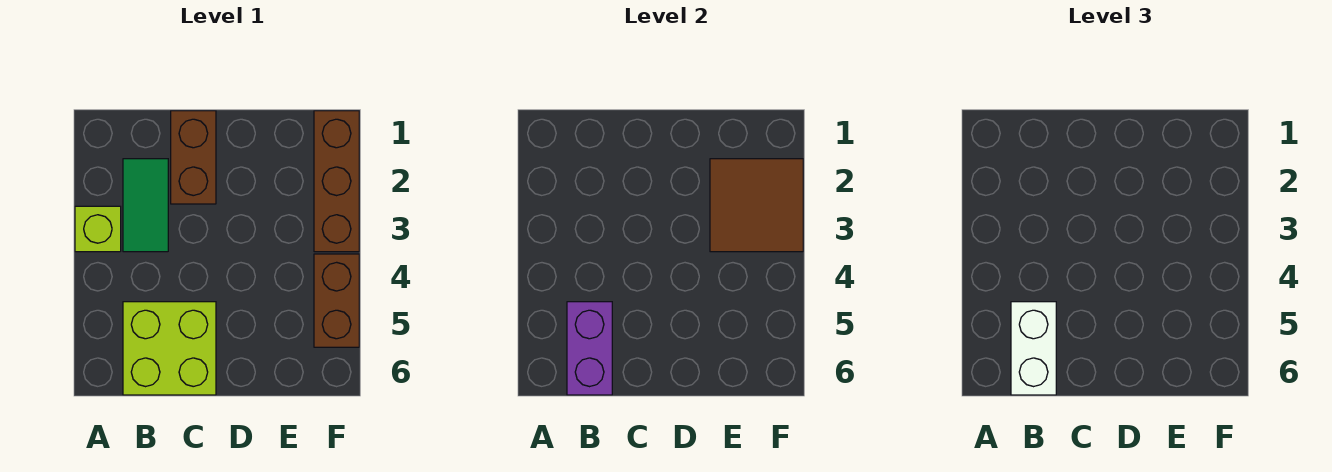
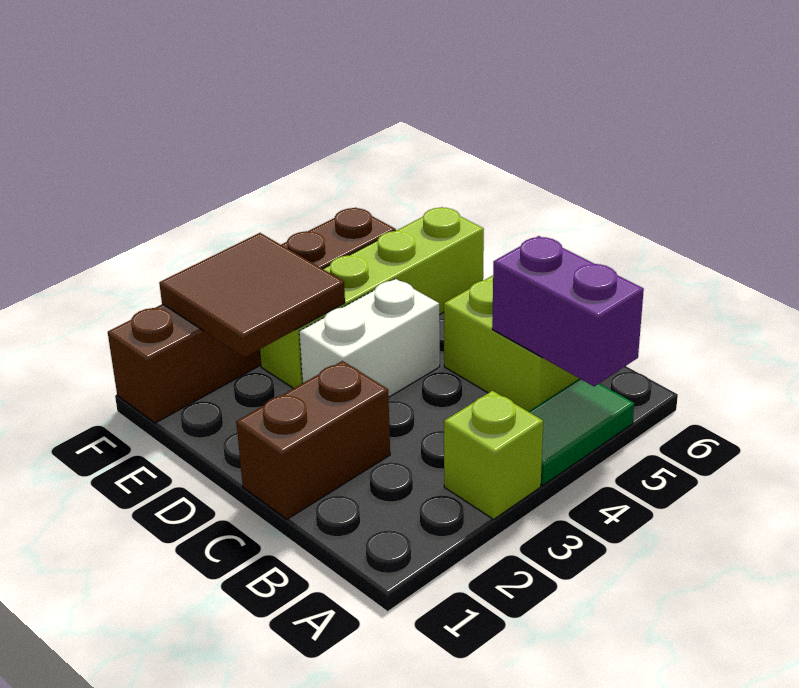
green tile B2:B3 level 1 -> green tile A4:A5 level 1
purple brick B5:B6 level 2 -> purple brick A5:B5 level 2
white brick B5:B6 level 3 -> white brick D3:D4 level 1
none -> lime brick E3:E6 level 1

